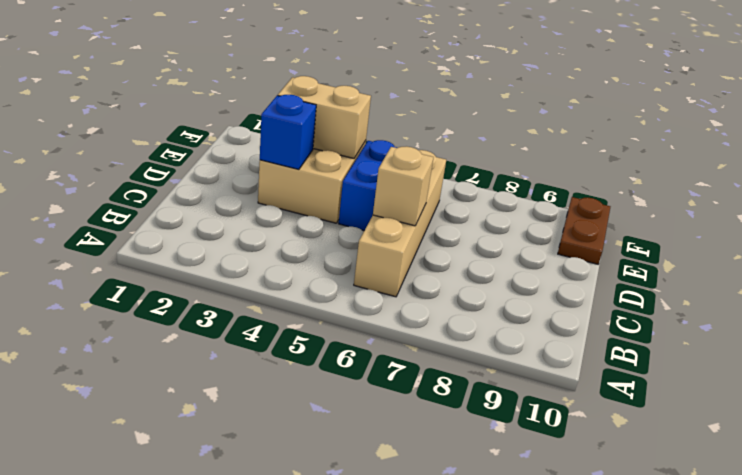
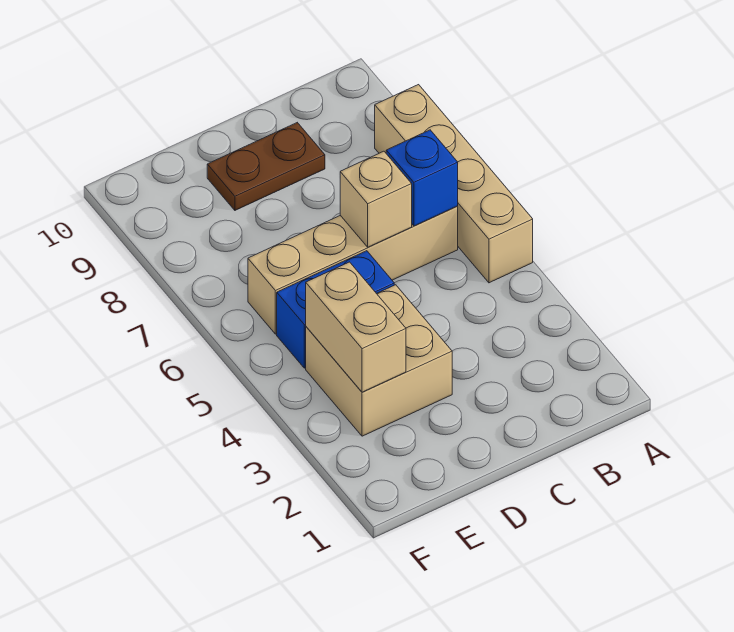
none -> tan brick A5:A8 level 1
blue brick D3 level 2 -> blue brick B6 level 2
brown plate E10:F10 level 1 -> brown plate C9:D9 level 1

